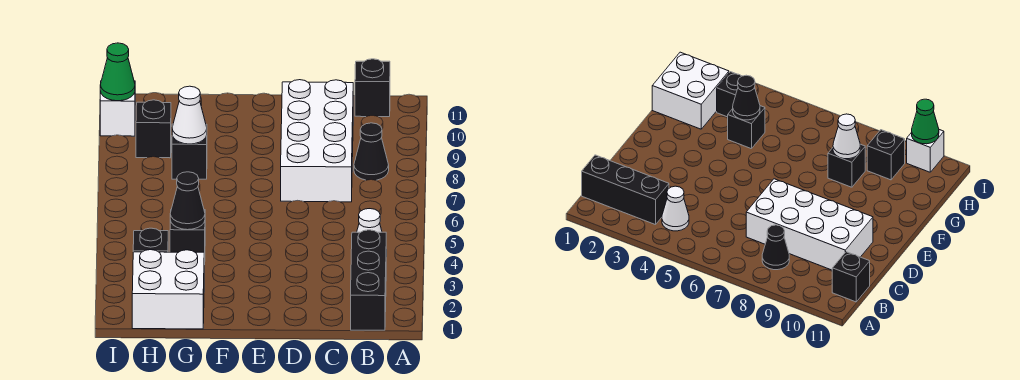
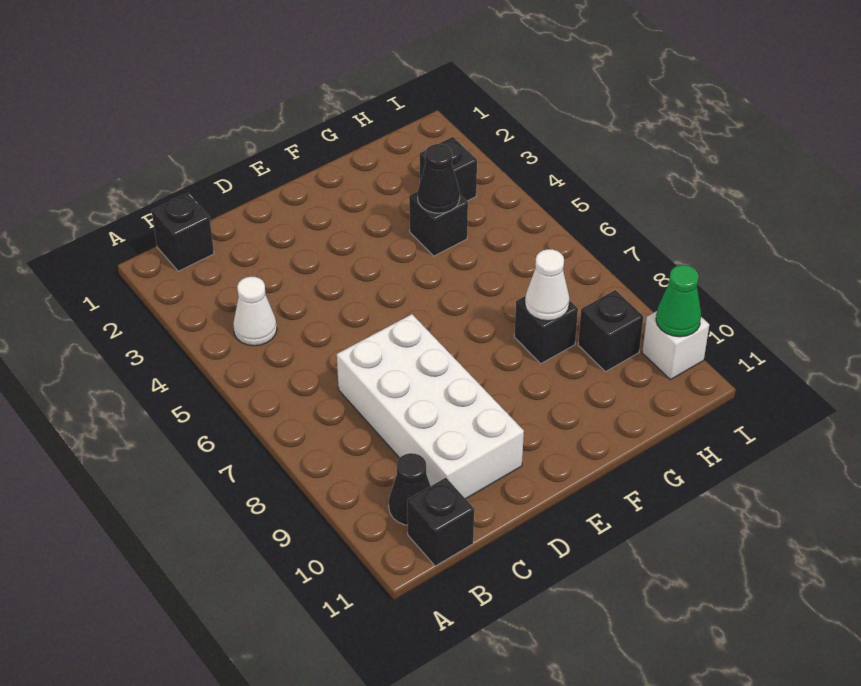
black brick B1:B3 level 1 -> black brick B1 level 1
black cone B8 level 1 -> black cone B10 level 1
white brick G1:H2 level 1 -> none

